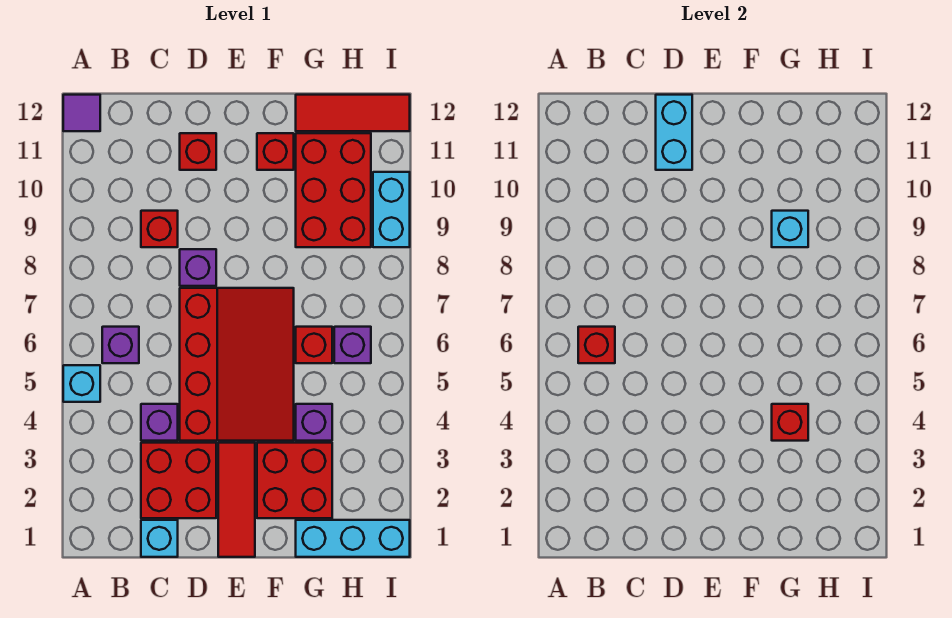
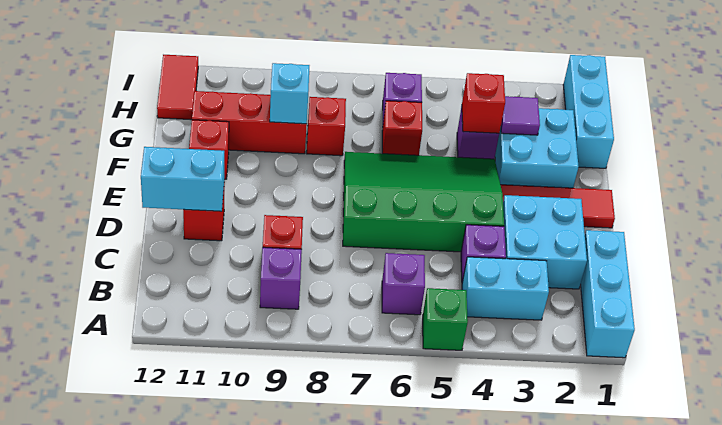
cyan brick A5 level 1 -> green brick A5 level 1
purple tile A12 level 1 -> purple tile G3 level 2
red brick B6 level 2 -> red brick G8 level 1
cyan brick C1 level 1 -> cyan brick A1:C1 level 1
red brick C2:D3 level 1 -> cyan brick C2:D3 level 1
red slope D4:F7 level 1 top D -> green slope D4:F7 level 1 top D
purple brick D8 level 1 -> purple brick B9 level 1
red brick F2:G3 level 1 -> cyan brick F2:G3 level 1
red brick G9:H11 level 1 -> red brick G9:G11 level 1
red tile G12:I12 level 1 -> red tile H12:I12 level 1
cyan brick I9:I10 level 1 -> cyan brick B3:B4 level 1

